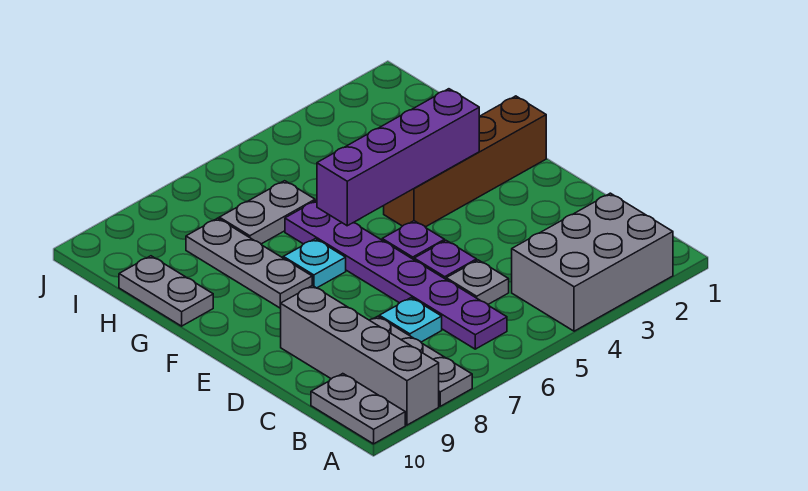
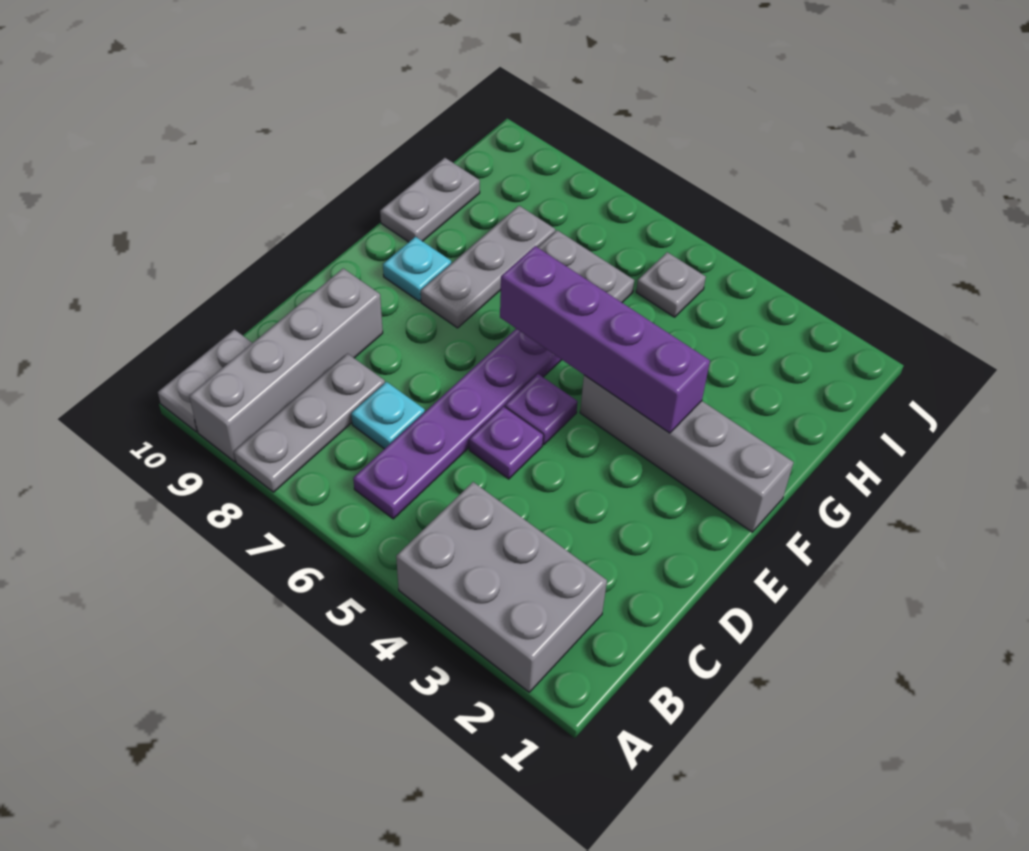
grey plate C5 level 1 -> grey plate I5 level 1
brown brick F1:F4 level 1 -> grey brick F1:F4 level 1
cyan plate F7 level 1 -> cyan plate F9 level 1

